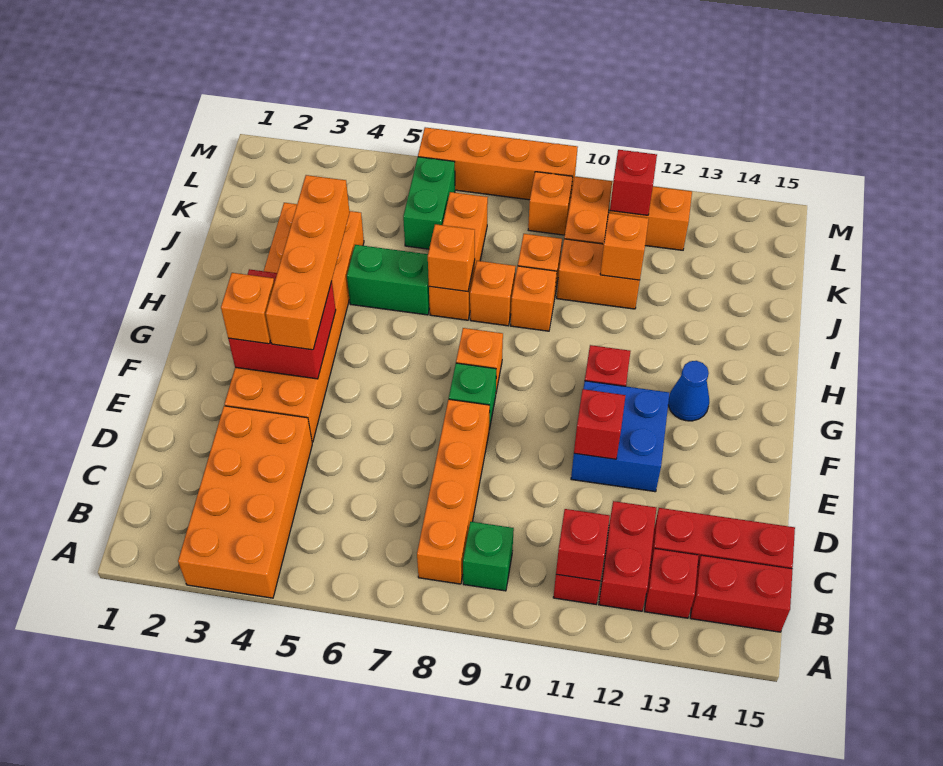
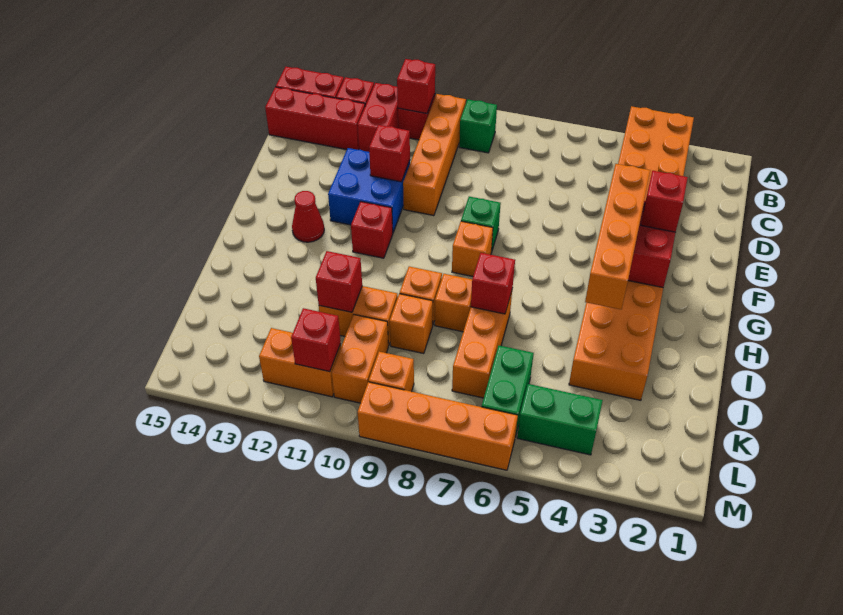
orange brick B8:E8 level 1 -> orange brick B10:E10 level 1
orange brick F3 level 3 -> red brick F3 level 3
blue cone G13 level 1 -> red cone G13 level 1
green brick I5:I6 level 1 -> green brick L4:L5 level 1
orange brick I7 level 2 -> red brick I7 level 2
orange brick J11 level 2 -> red brick J11 level 2

